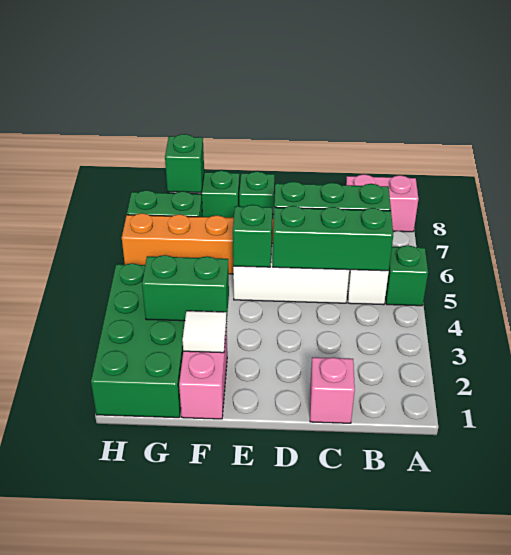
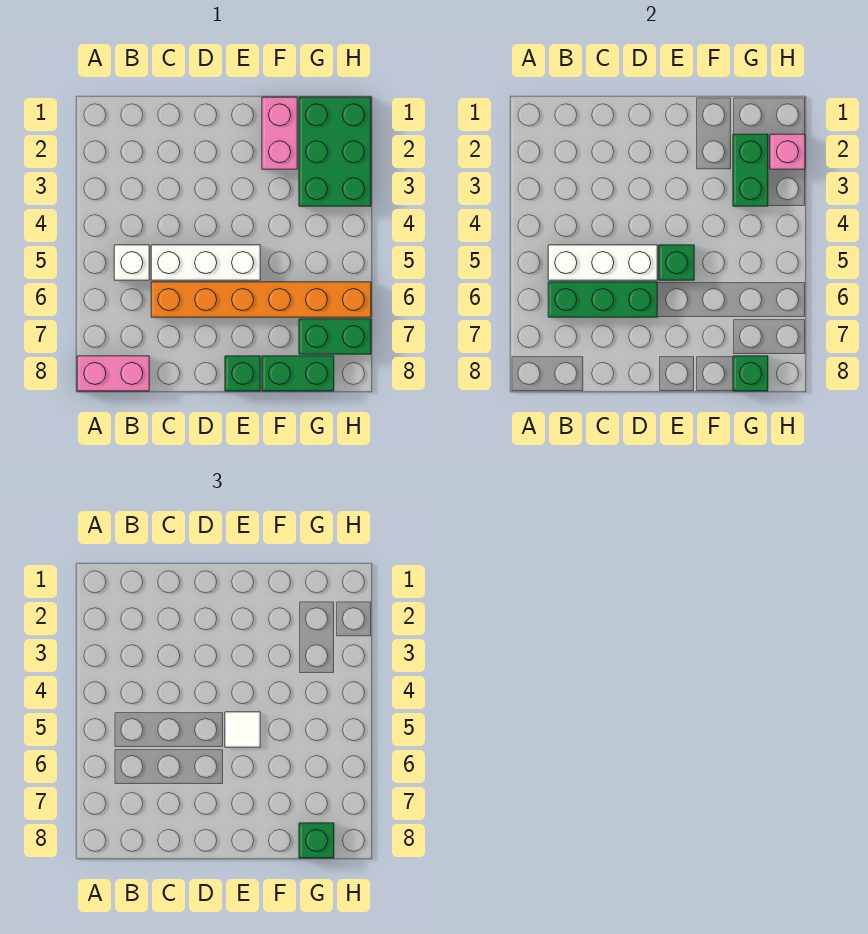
green brick A5 level 1 -> green brick G8 level 3
green brick B5:D5 level 2 -> white brick B5:D5 level 2
pink brick C1 level 1 -> pink brick H2 level 2
white tile F2 level 2 -> white tile E5 level 3
green brick F3:G3 level 2 -> green brick G2:G3 level 2
green brick G1:H4 level 1 -> green brick G1:H3 level 1

